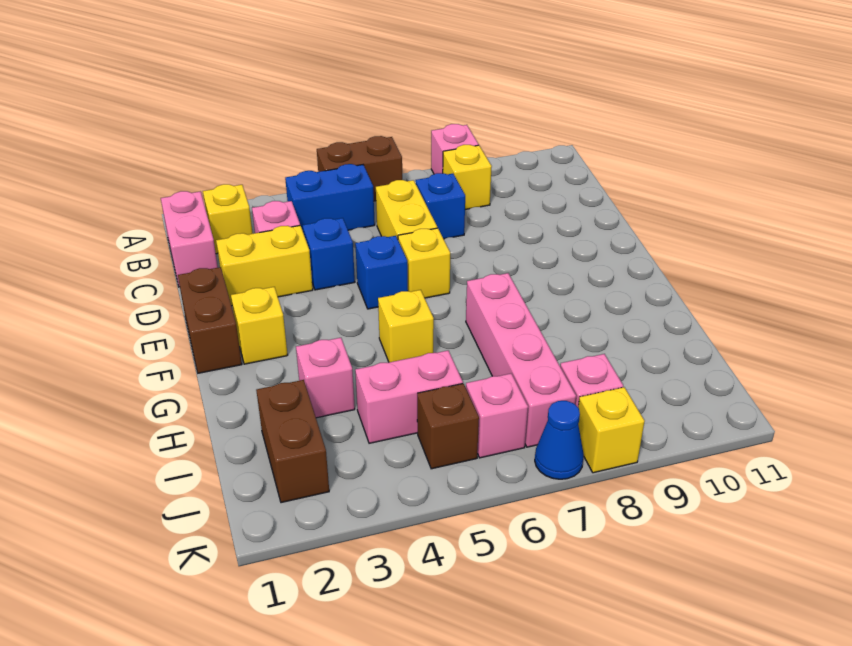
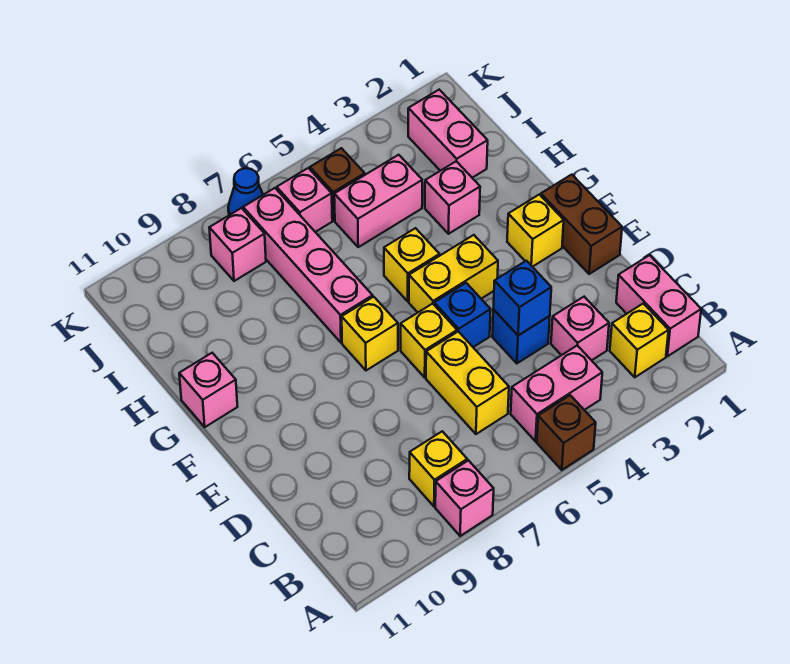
brown brick A5:A6 level 1 -> brown brick A5 level 1
blue brick B4:B5 level 1 -> pink brick B4:B5 level 1
blue brick C7 level 1 -> blue brick D4 level 2
yellow brick D2:D3 level 1 -> yellow brick F4:F5 level 1
none -> pink brick G11 level 1
brown brick I2:J2 level 1 -> pink brick I2:J2 level 1
yellow brick K8 level 1 -> yellow brick F7 level 1

